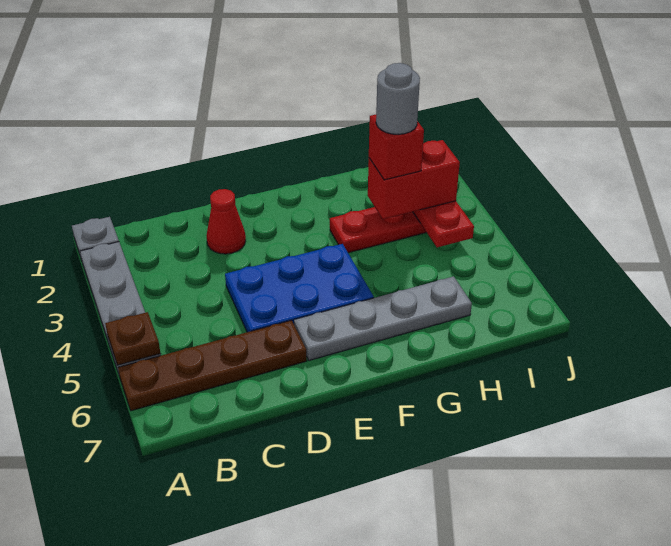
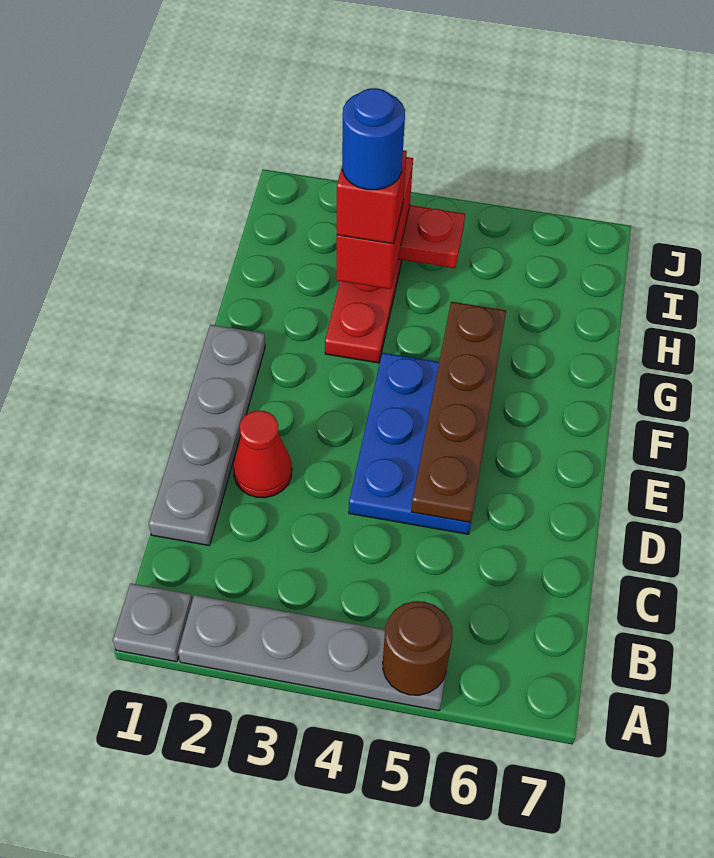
brown plate A5 level 2 -> brown round brick A5 level 2
brown plate A6:D6 level 1 -> brown plate D5:G5 level 2
grey plate E6:H6 level 1 -> grey plate C1:F1 level 1
grey round brick H3 level 5 -> blue round brick H3 level 5

